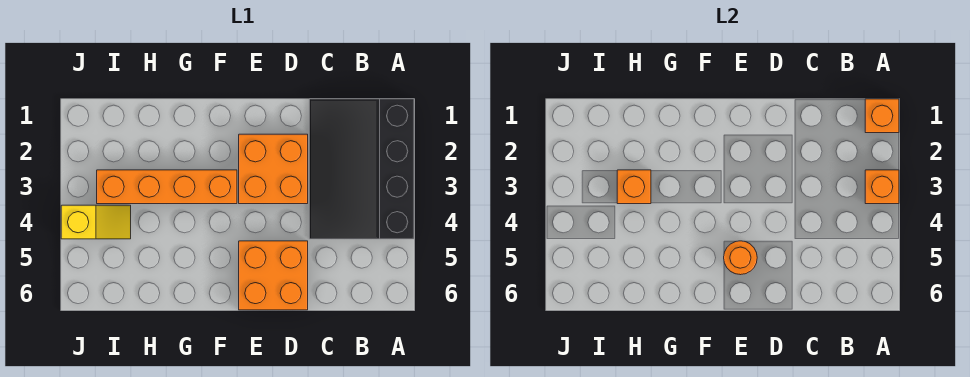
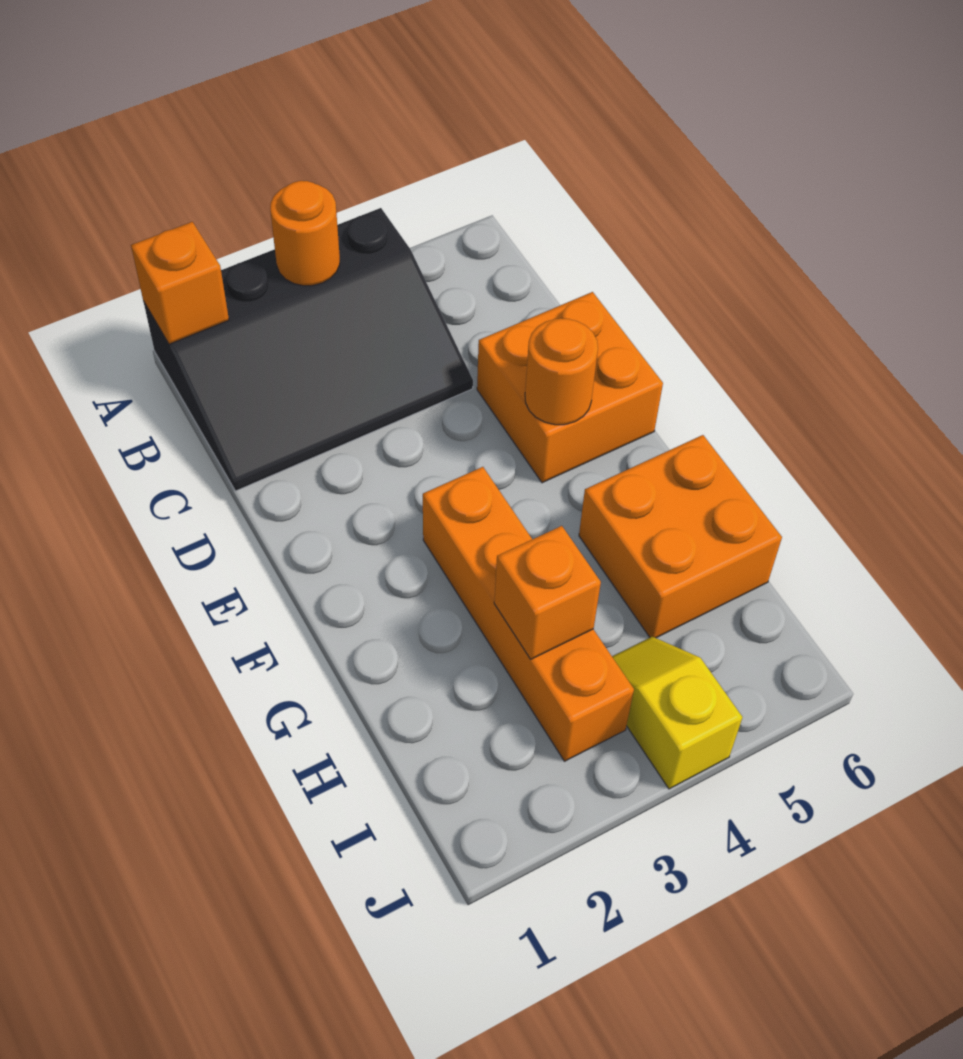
orange brick A3 level 2 -> orange round brick A3 level 2
orange brick D2:E3 level 1 -> orange brick G5:H6 level 1

